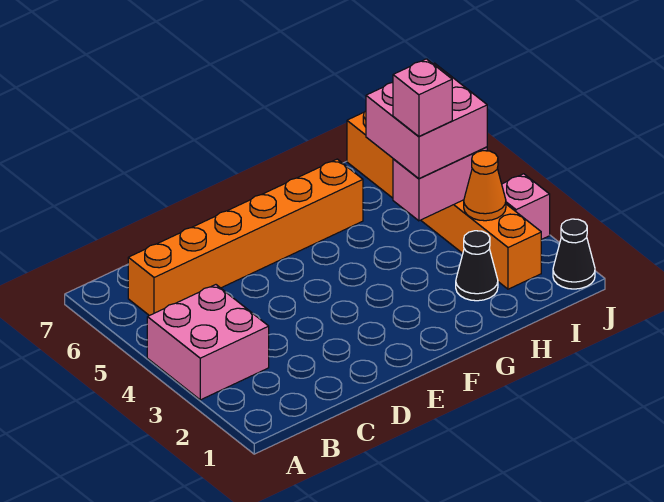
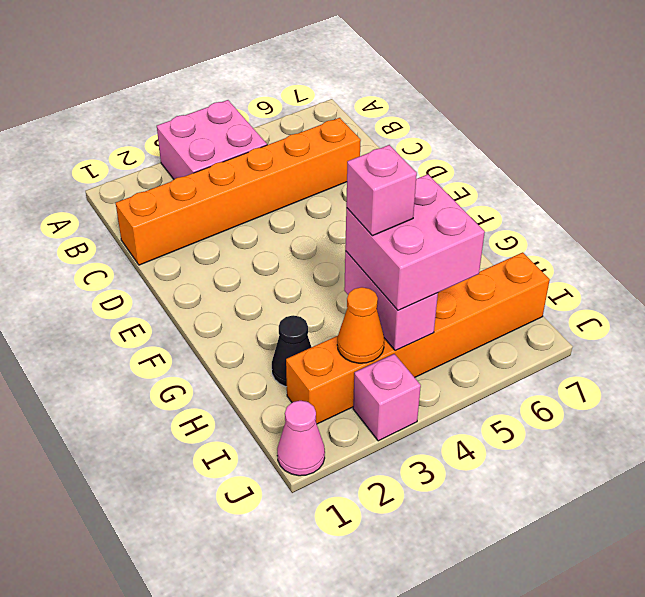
orange brick B6:G6 level 1 -> orange brick C1:C6 level 1
black cone J1 level 1 -> pink cone J1 level 1

